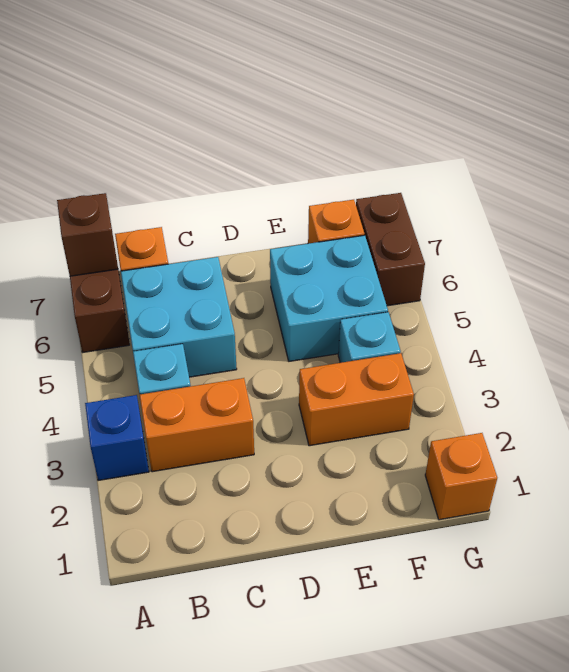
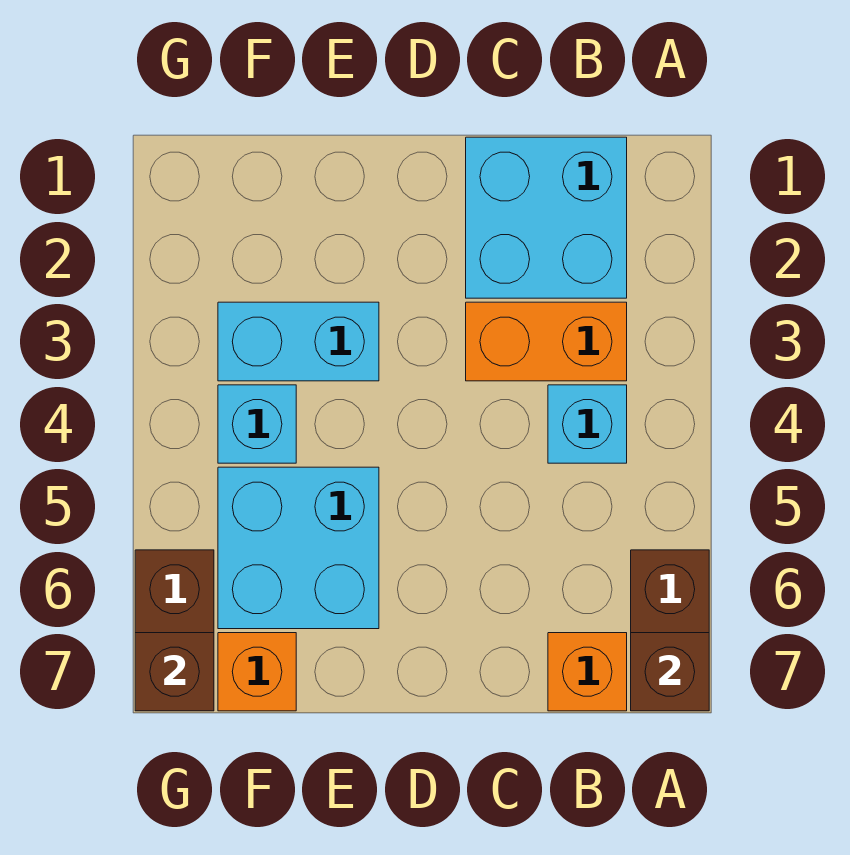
blue brick A3 level 1 -> none
cyan brick B5:C6 level 1 -> cyan brick B1:C2 level 1
orange brick E3:F3 level 1 -> cyan brick E3:F3 level 1
orange brick G1 level 1 -> none
none -> brown brick G7 level 2

